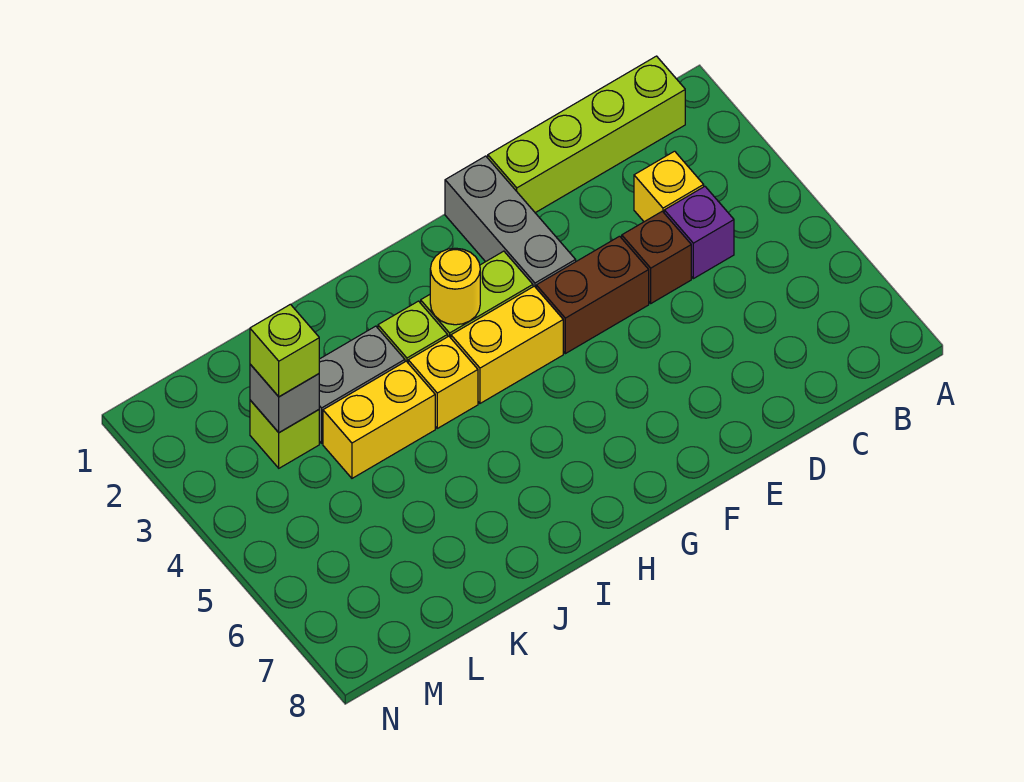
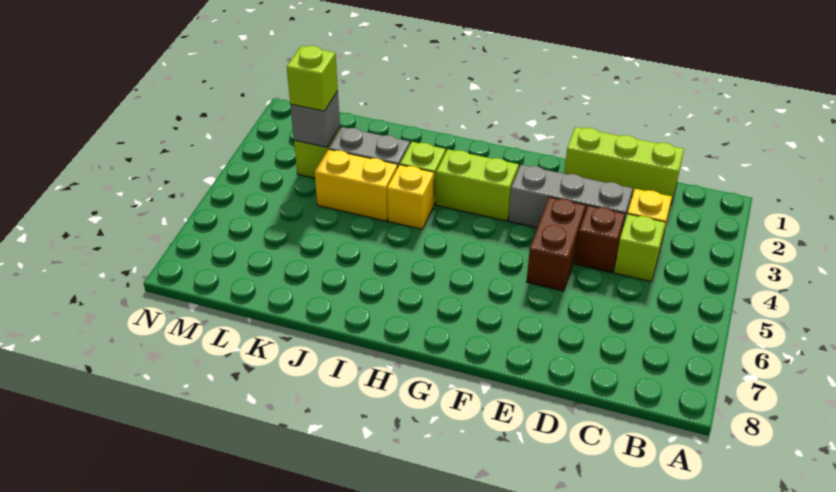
lime brick B1:E1 level 1 -> lime brick C1:E1 level 1
purple brick C4 level 1 -> lime brick C4 level 1
brown brick E4:F4 level 1 -> brown brick E4:E5 level 1
grey brick F1:F3 level 1 -> grey brick D3:F3 level 1
yellow brick G4:H4 level 1 -> none
yellow round brick H3 level 2 -> none

